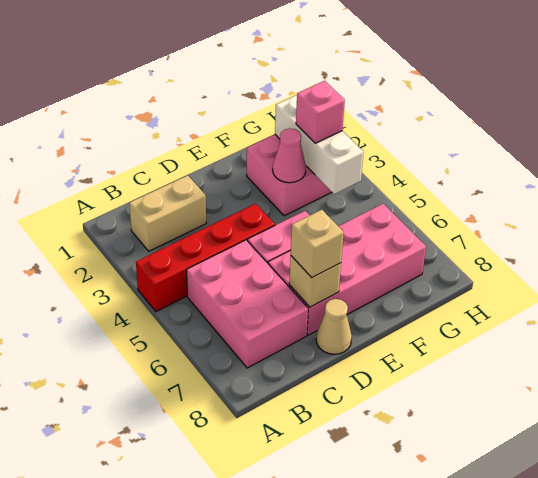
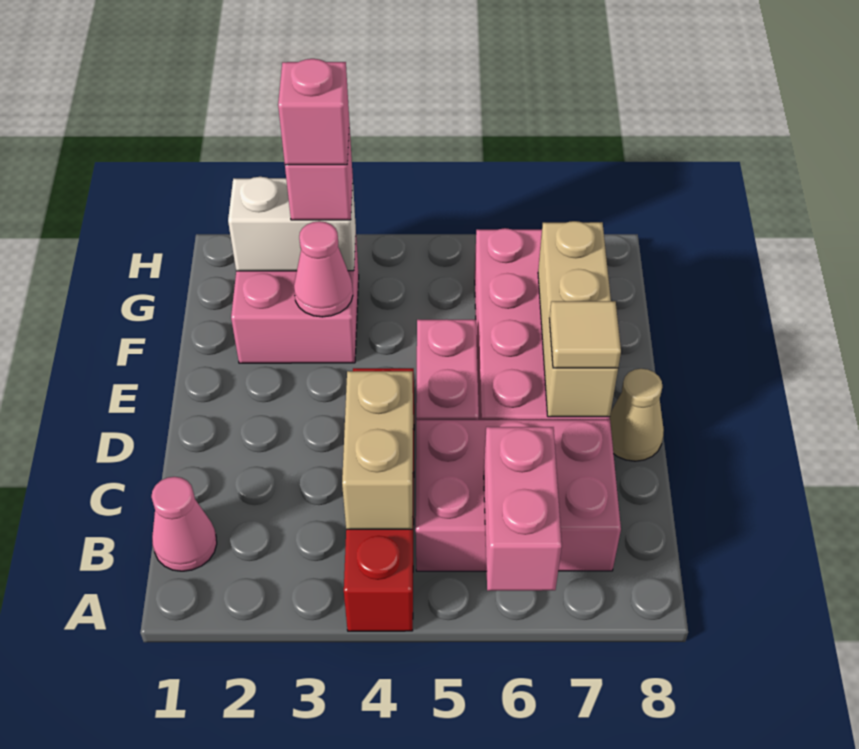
none -> pink brick A6:B6 level 2
none -> pink cone B1 level 1
tan brick B2:C2 level 1 -> tan brick B4:C4 level 2
tan brick D7 level 2 -> tan brick D7:F7 level 2
tan brick D7 level 3 -> tan tile D7 level 3
white brick G2:G4 level 2 -> white brick G2:G3 level 2
none -> pink brick G3 level 4

